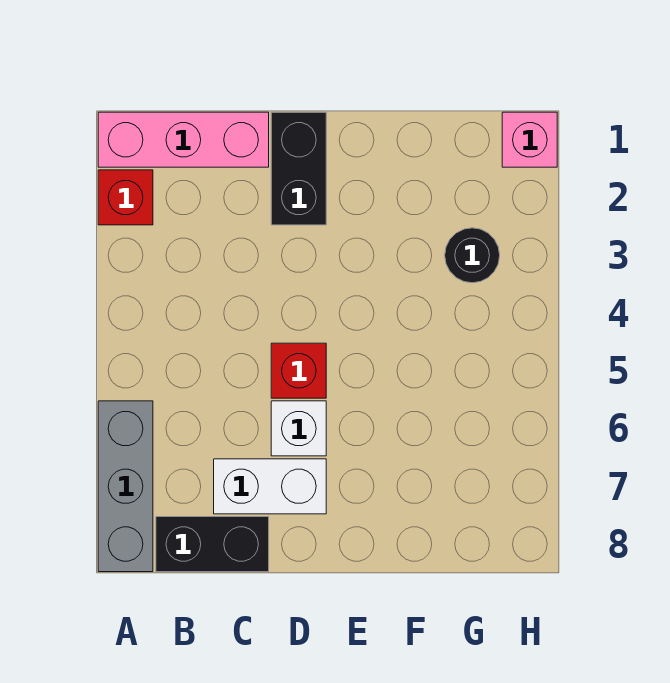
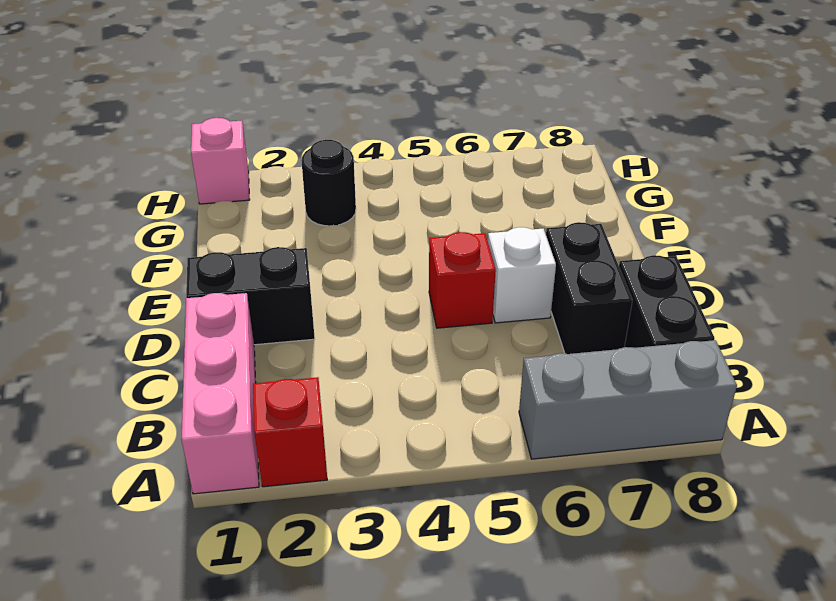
white brick C7:D7 level 1 -> black brick C7:D7 level 1

